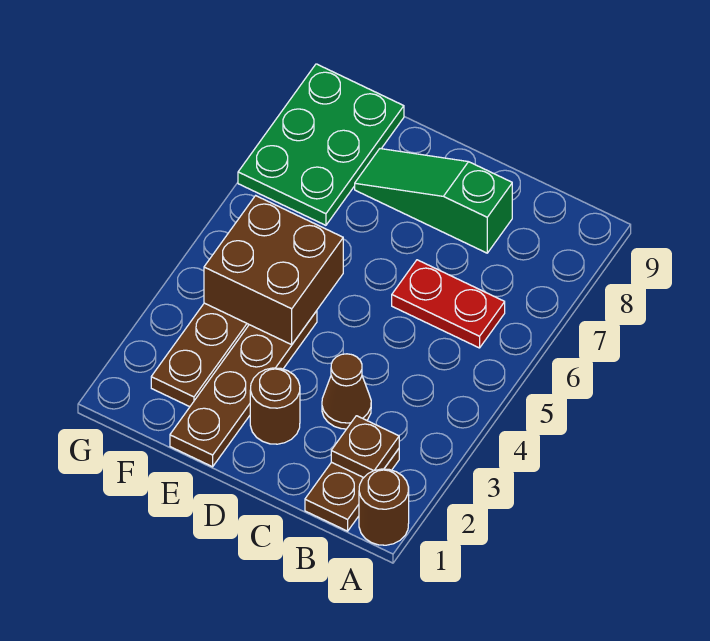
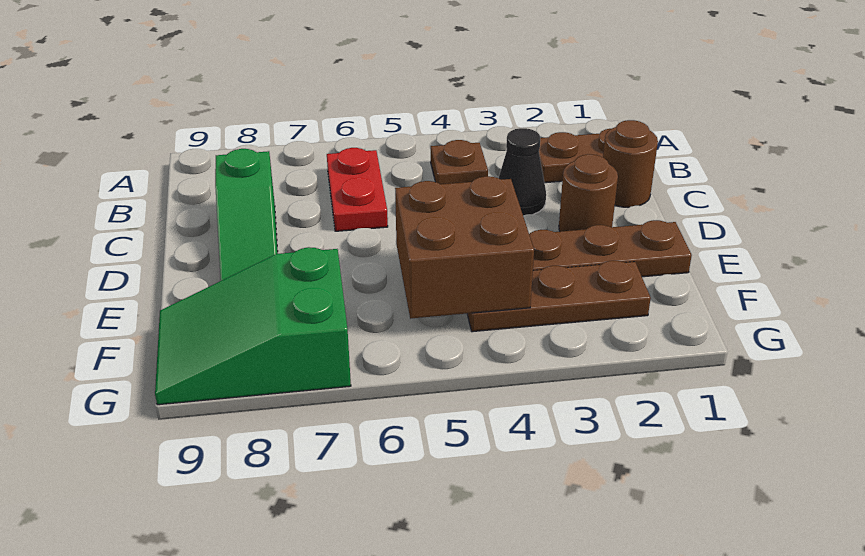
brown round brick A1 level 1 -> brown round brick C1 level 1
brown plate B2 level 2 -> brown plate B4 level 1
brown cone C3 level 1 -> black cone C3 level 1
green plate F7:G9 level 1 -> green slope F7:G9 level 1 top 7

